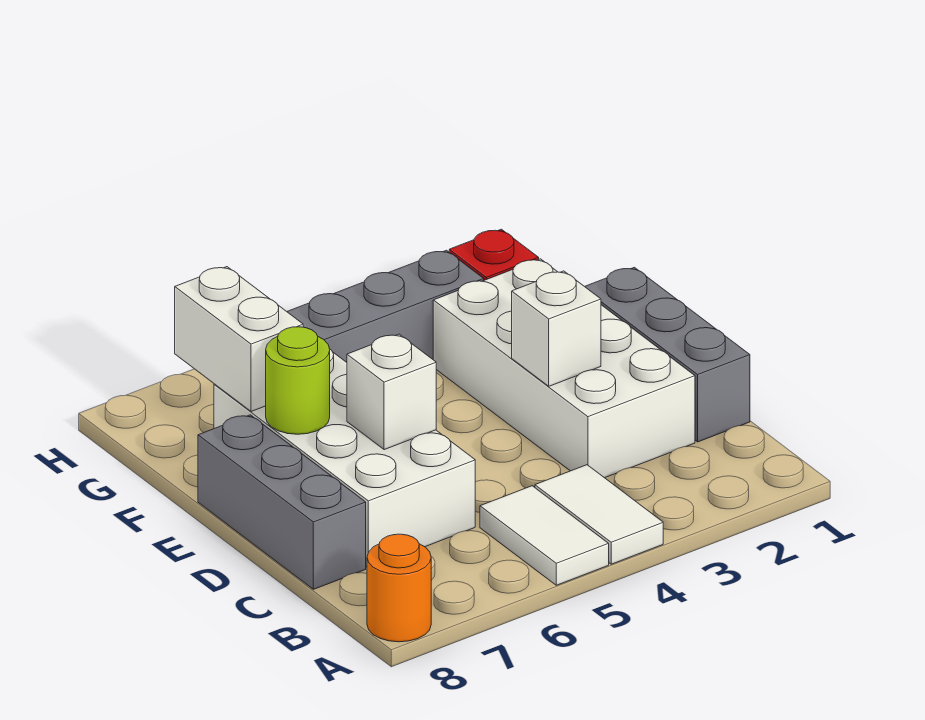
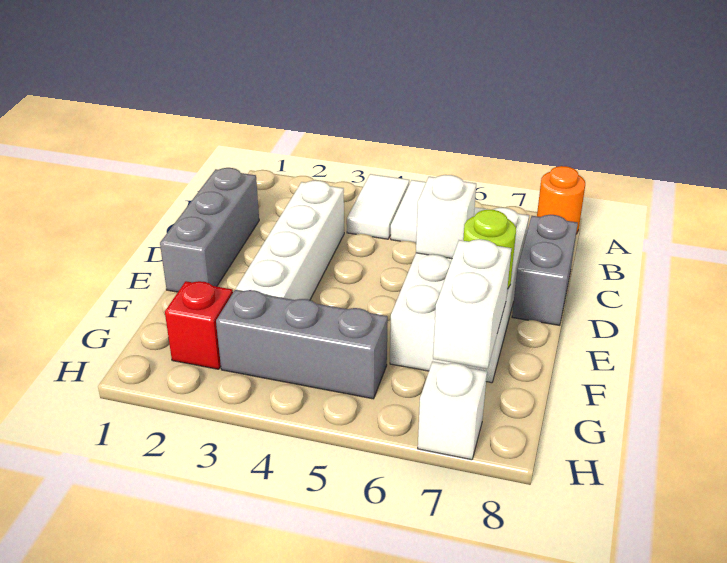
white brick C2:F3 level 1 -> white brick C3:F3 level 1
grey brick C8:E8 level 1 -> grey brick C8:D8 level 1
white brick D3 level 2 -> white brick H7 level 1

